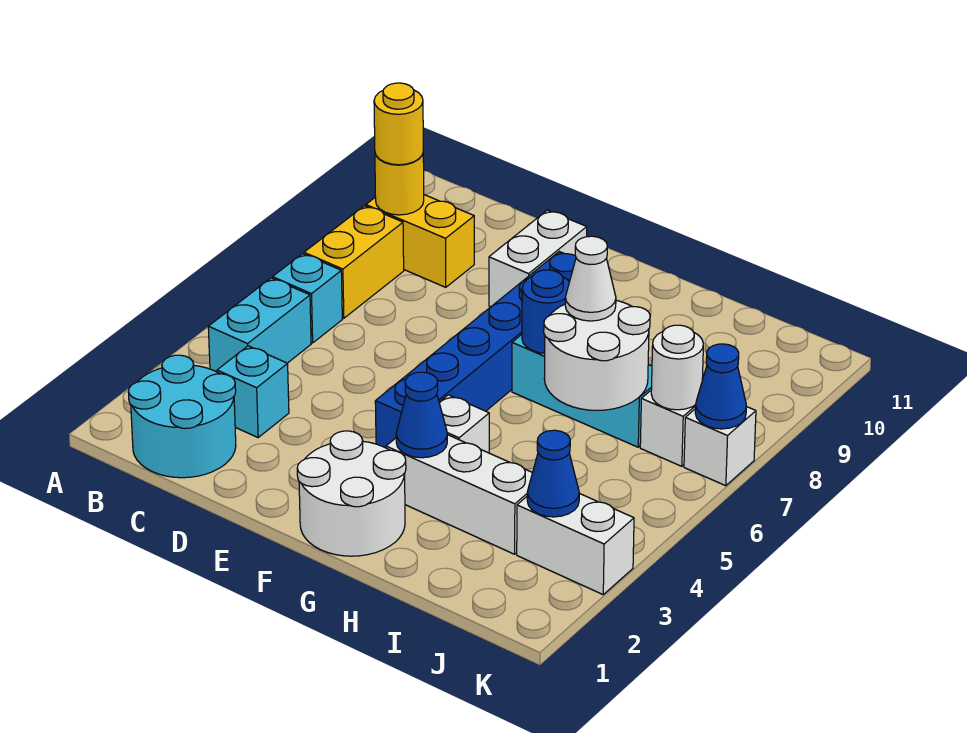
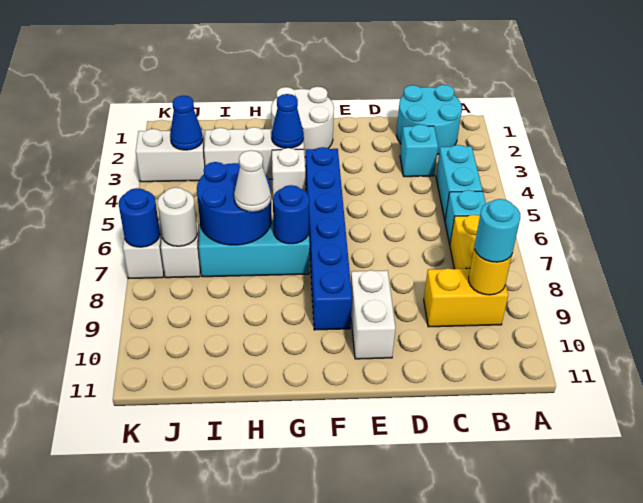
yellow round brick B9 level 3 -> cyan round brick B9 level 3
white round brick H6:I7 level 2 -> blue round brick H6:I7 level 2
blue cone K7 level 2 -> blue round brick K7 level 2

